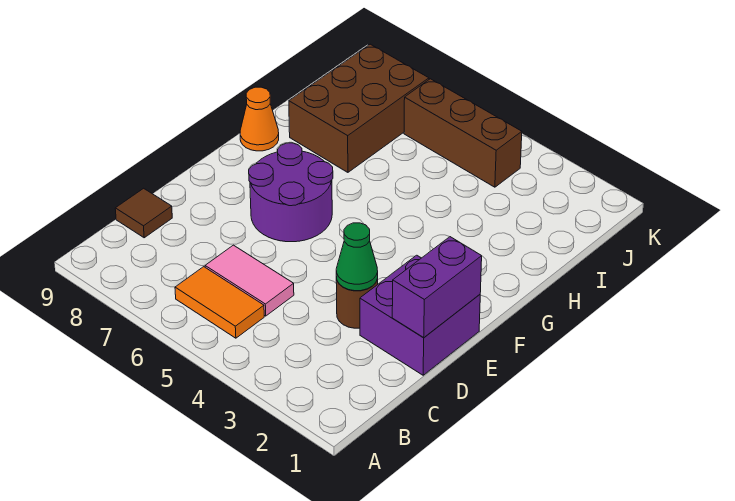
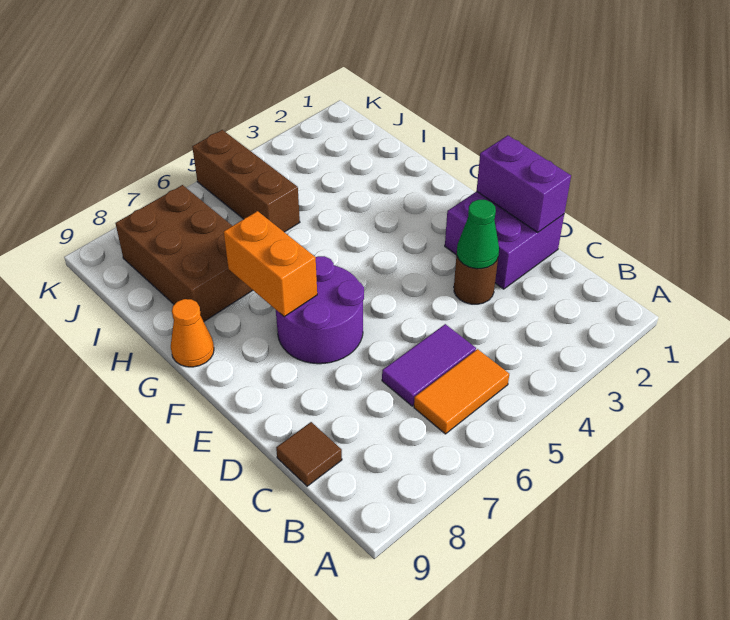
pink tile C5:C6 level 1 -> purple tile C5:C6 level 1
none -> orange brick F7:G7 level 2
brown brick J4:J6 level 1 -> brown brick I5:K5 level 1

